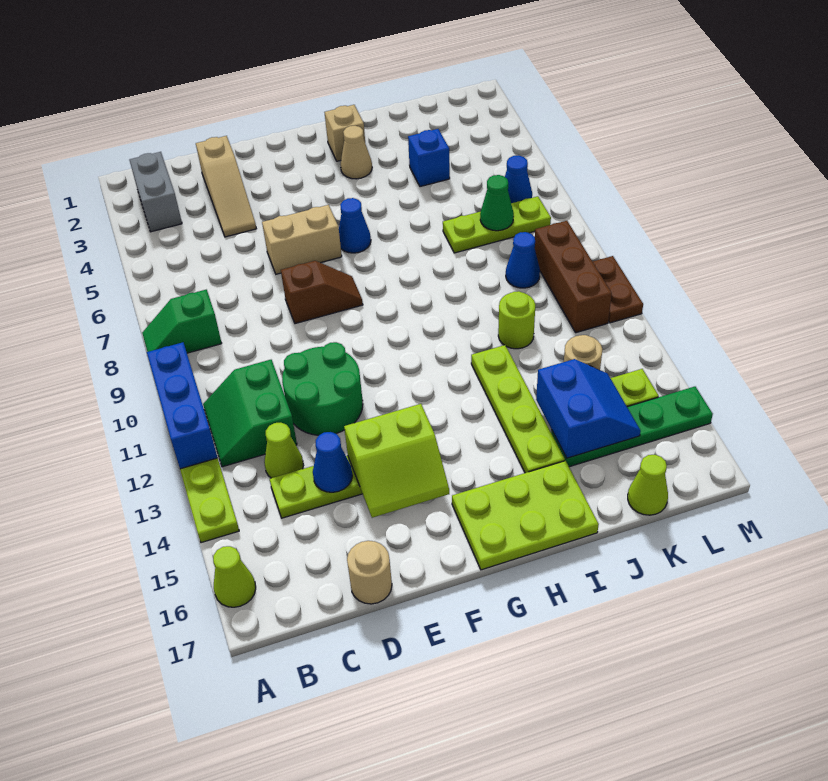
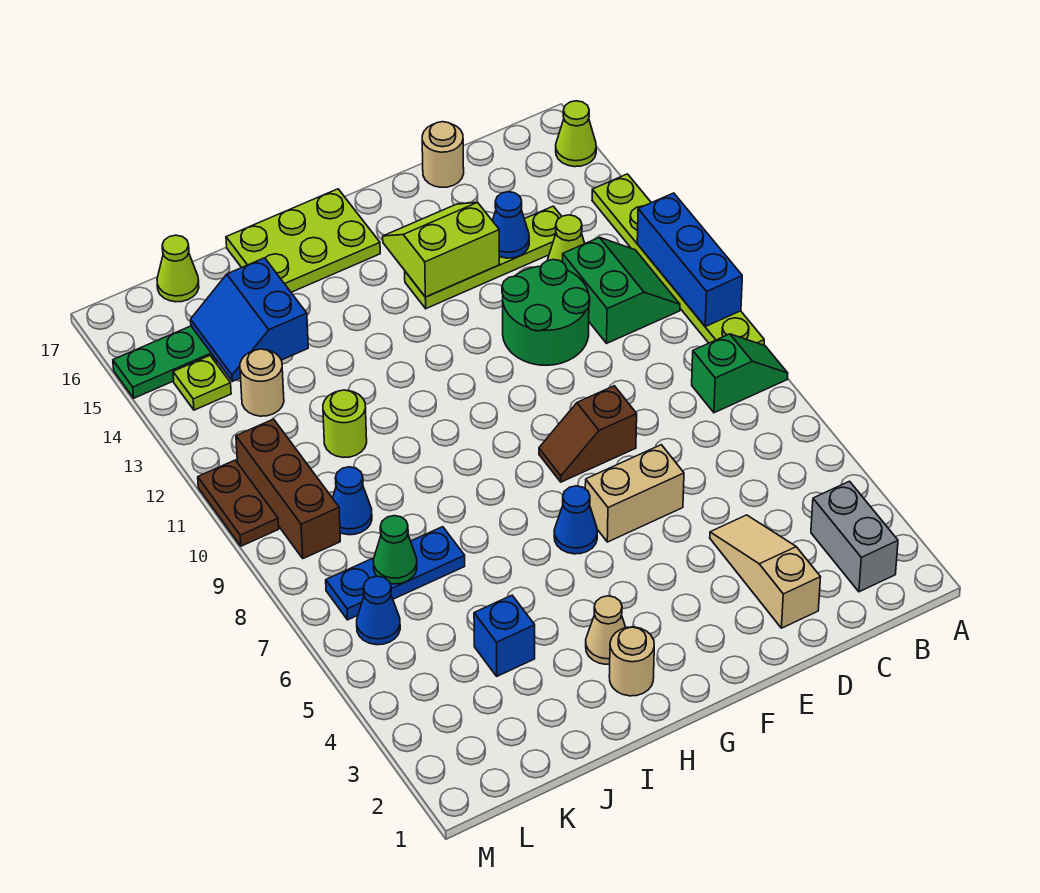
tan brick H2 level 1 -> tan round brick H2 level 1
lime plate I12:I15 level 1 -> none
lime plate J7:L7 level 1 -> blue plate J7:L7 level 1

